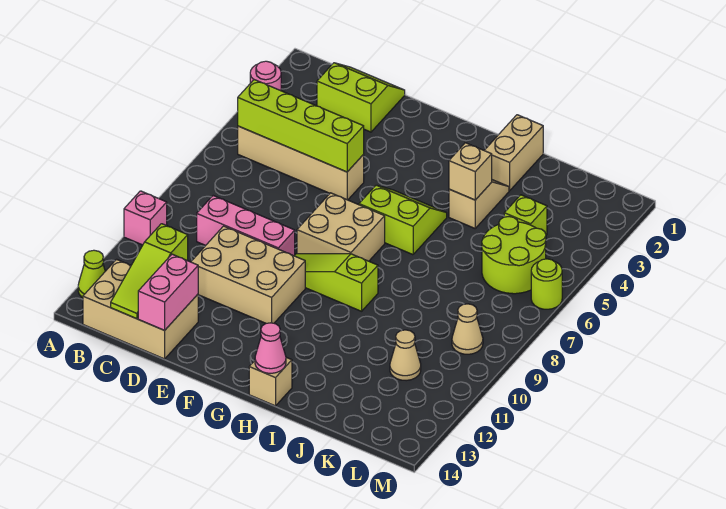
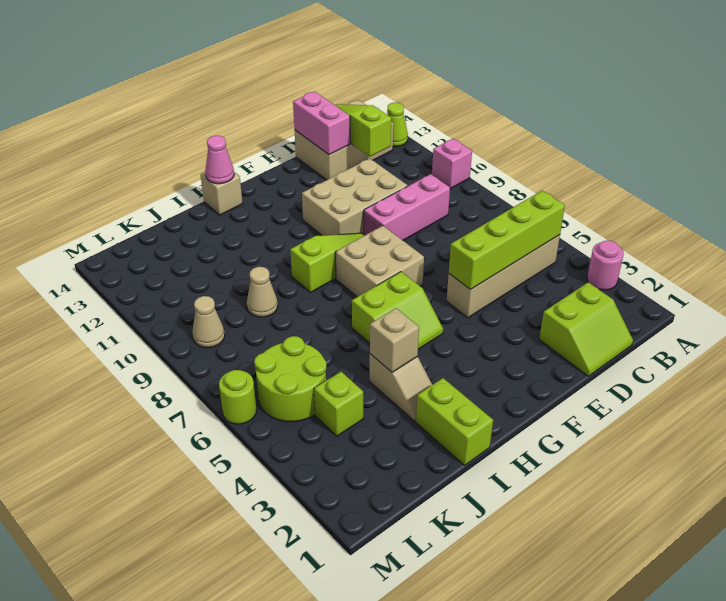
tan brick I1:I2 level 1 -> lime brick I1:I2 level 1
tan cone K11 level 1 -> tan cone J9 level 1

